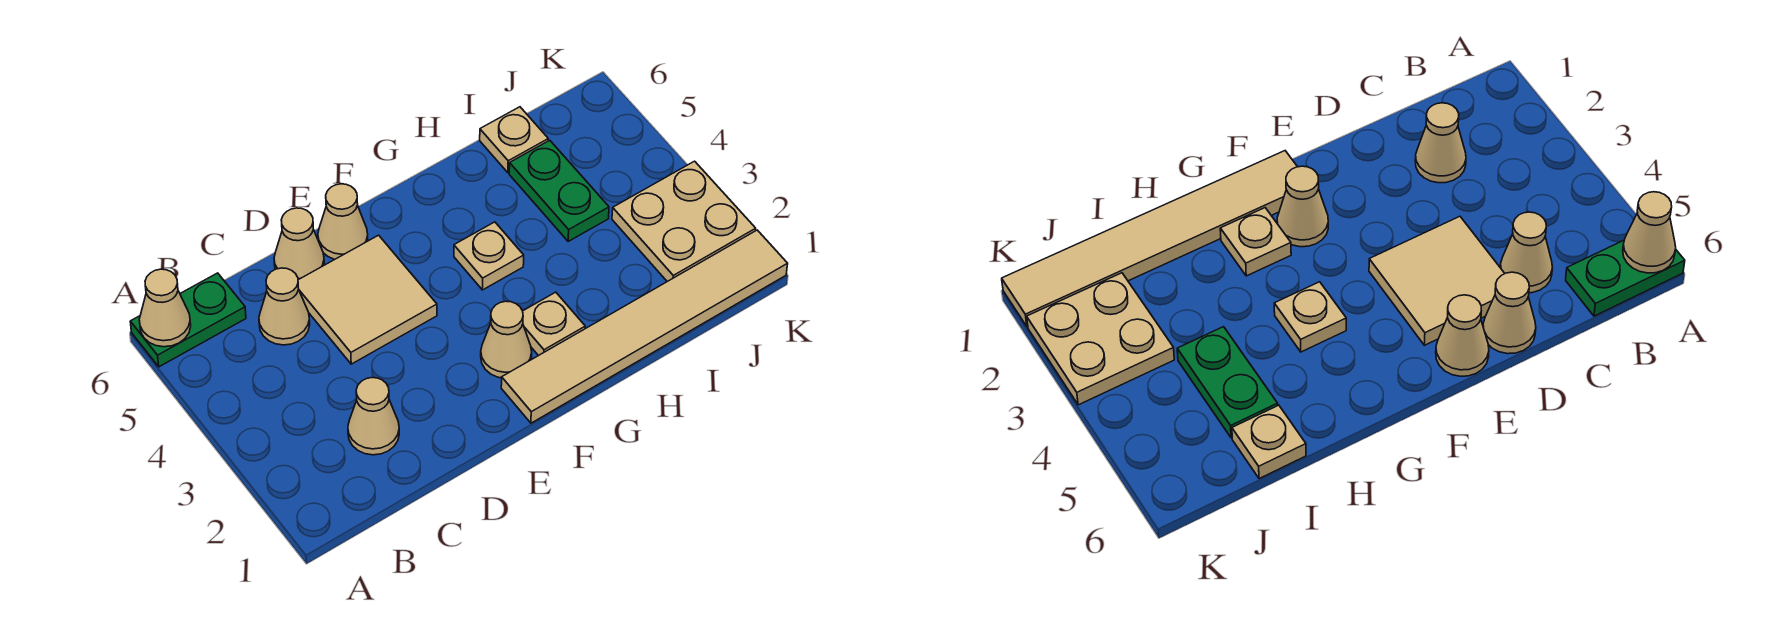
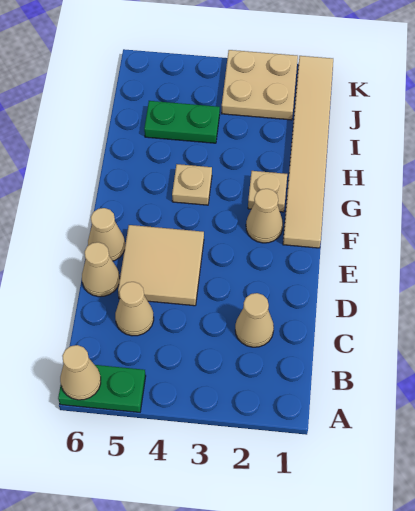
green plate A6:B6 level 1 -> green plate A5:A6 level 1
tan plate I6 level 1 -> none

